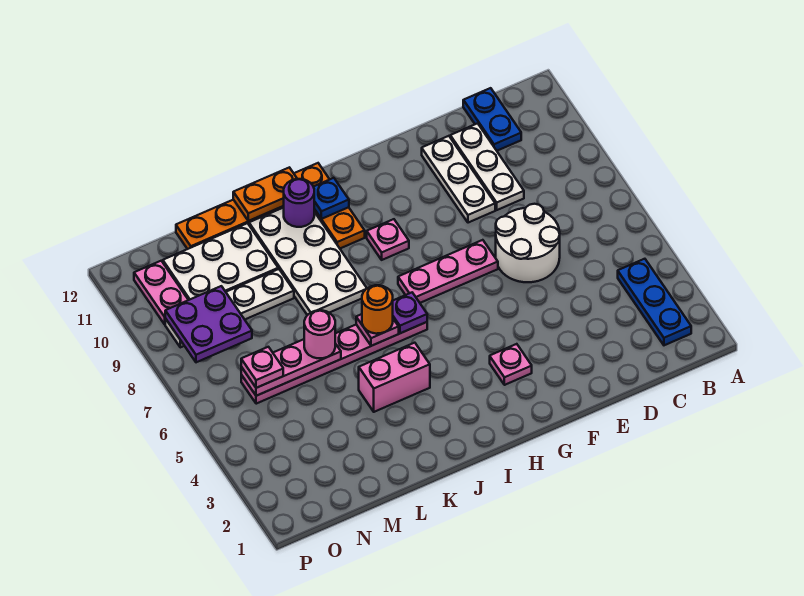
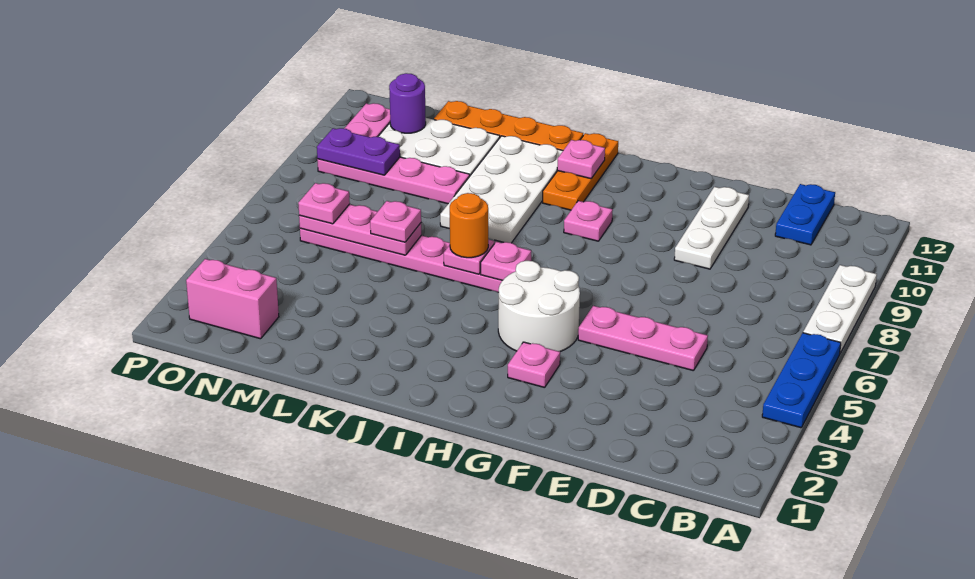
blue plate B2:B4 level 1 -> blue plate A4:A6 level 1
white round brick D6:E7 level 1 -> white round brick G4:H5 level 1
white plate D9:D11 level 1 -> white plate A7:A9 level 1
pink plate F7:H7 level 1 -> pink plate D5:F5 level 1
purple plate I6 level 2 -> pink plate I6 level 2
blue plate I11 level 2 -> pink plate I11 level 2
pink brick J4:K4 level 1 -> pink brick N2:O2 level 1
purple round brick J11 level 2 -> purple round brick N11 level 2
orange plate J12:K12 level 2 -> none
pink round brick L6 level 3 -> pink plate L6 level 3
white plate L9:O9 level 1 -> pink plate L9:O9 level 1
purple plate N8:O9 level 2 -> purple plate N9:O9 level 2

